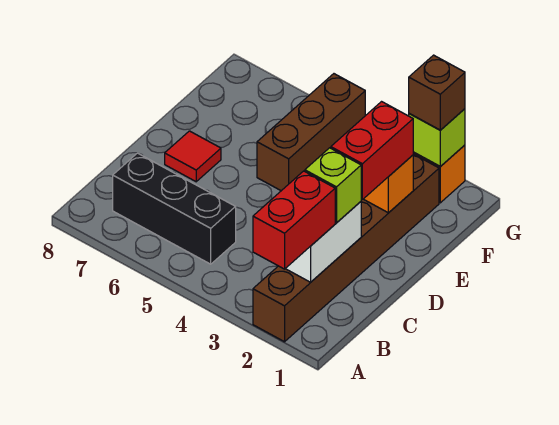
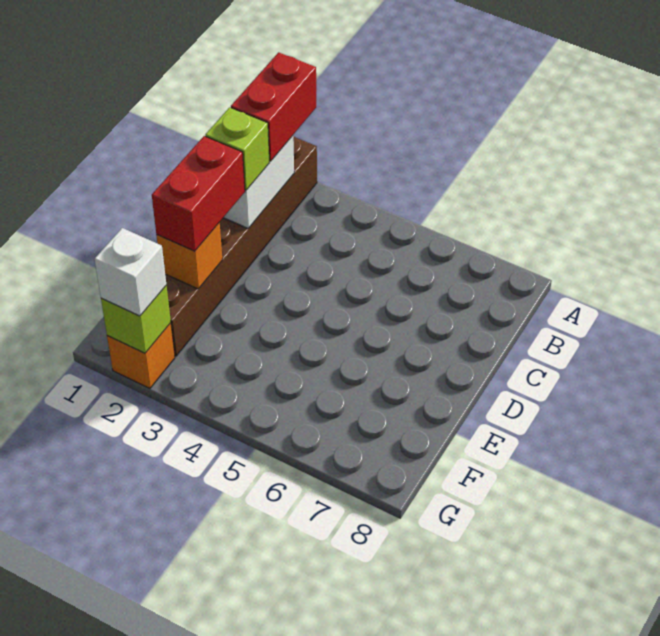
black brick B5:B7 level 1 -> none
red tile D7 level 1 -> none
brown brick E5:G5 level 1 -> none
brown brick G2 level 3 -> white brick G2 level 3

